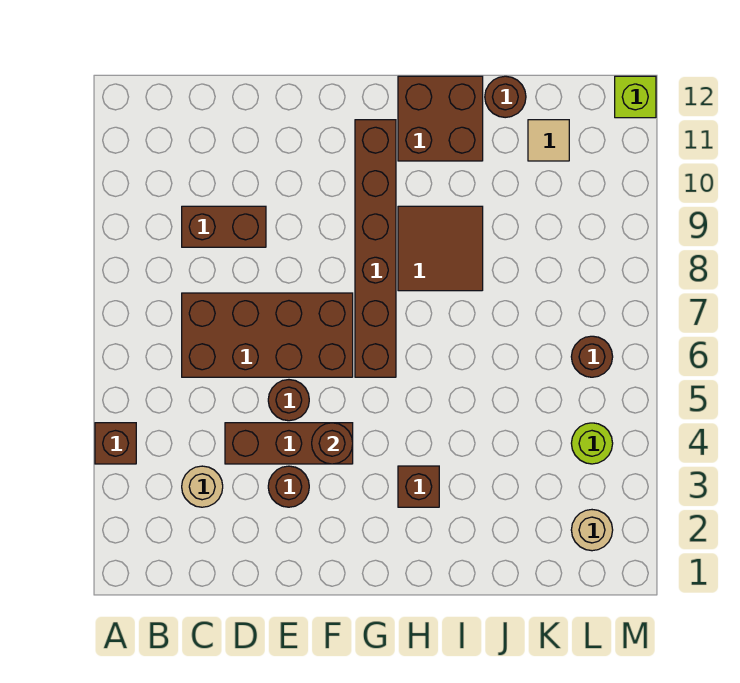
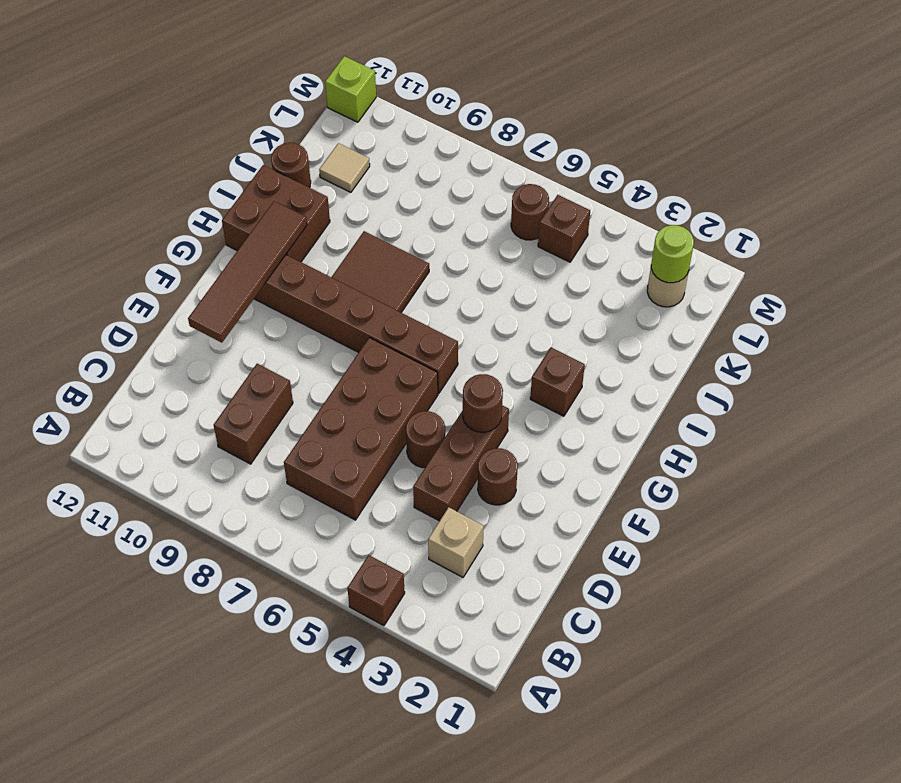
tan round brick C3 level 1 -> tan brick C3 level 1
none -> brown tile E11:H11 level 2
lime round brick L4 level 1 -> lime round brick L2 level 2
none -> brown brick L5 level 1

